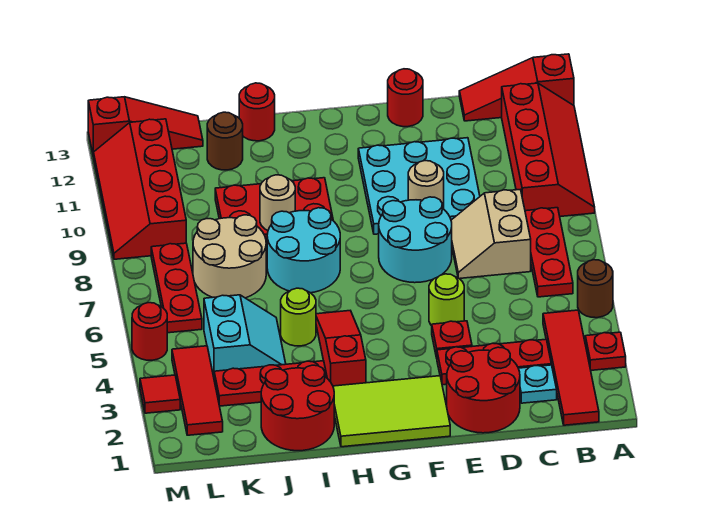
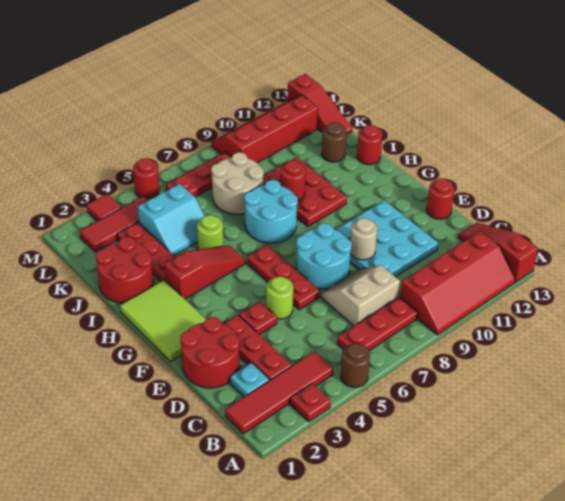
none -> red plate E6:G6 level 1
tan round brick I9 level 2 -> red round brick I9 level 2

